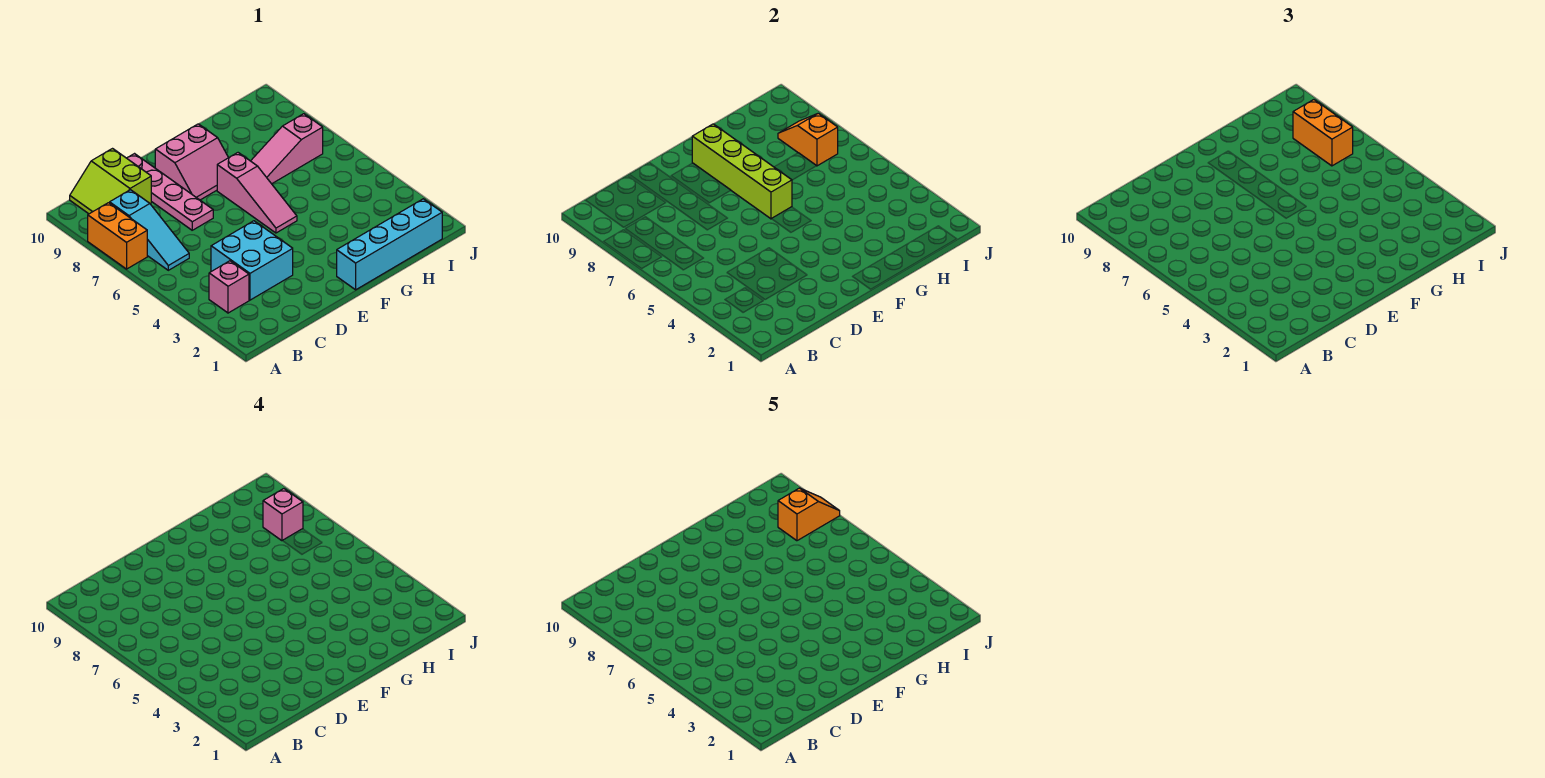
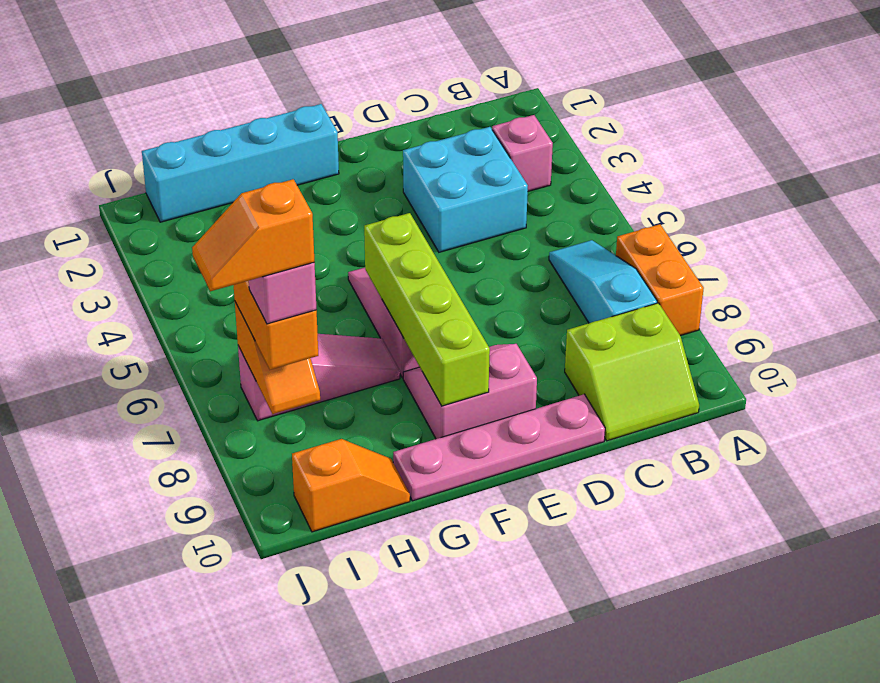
lime slope B9:C10 level 1 top C -> lime slope B9:C10 level 1 top 9
pink plate D7:D10 level 1 -> pink plate D10:G10 level 1
none -> orange slope H10:I10 level 1 top I

